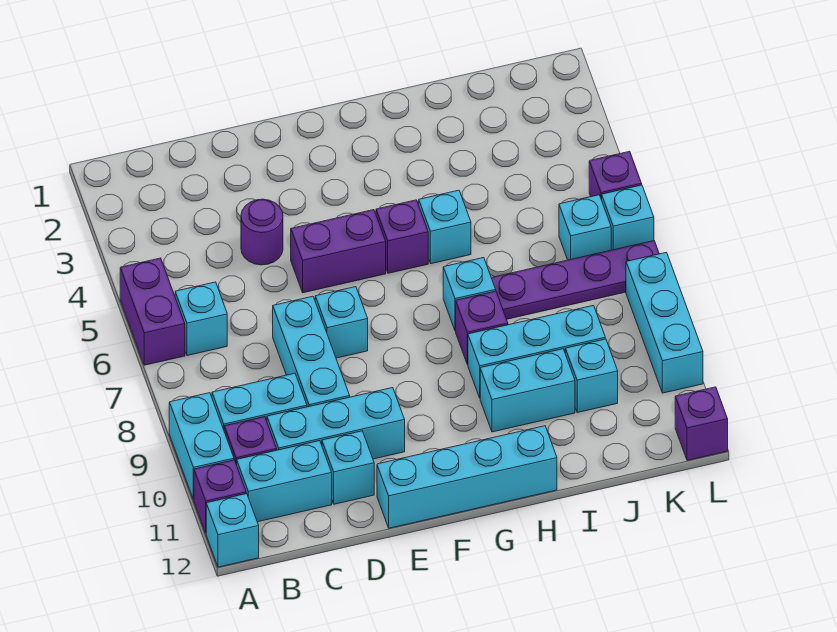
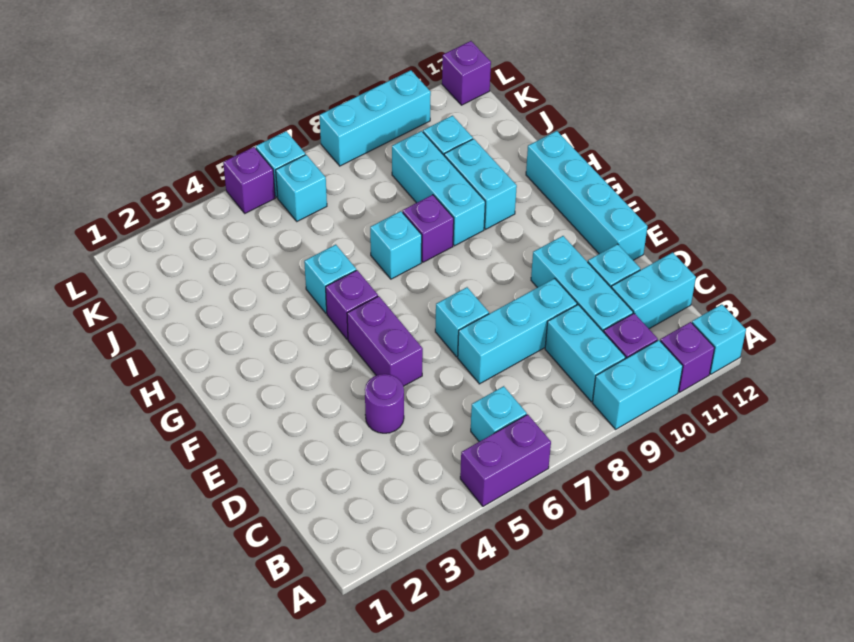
cyan brick B11:C11 level 1 -> cyan brick C11:C12 level 1
purple plate I7:L7 level 1 -> none

